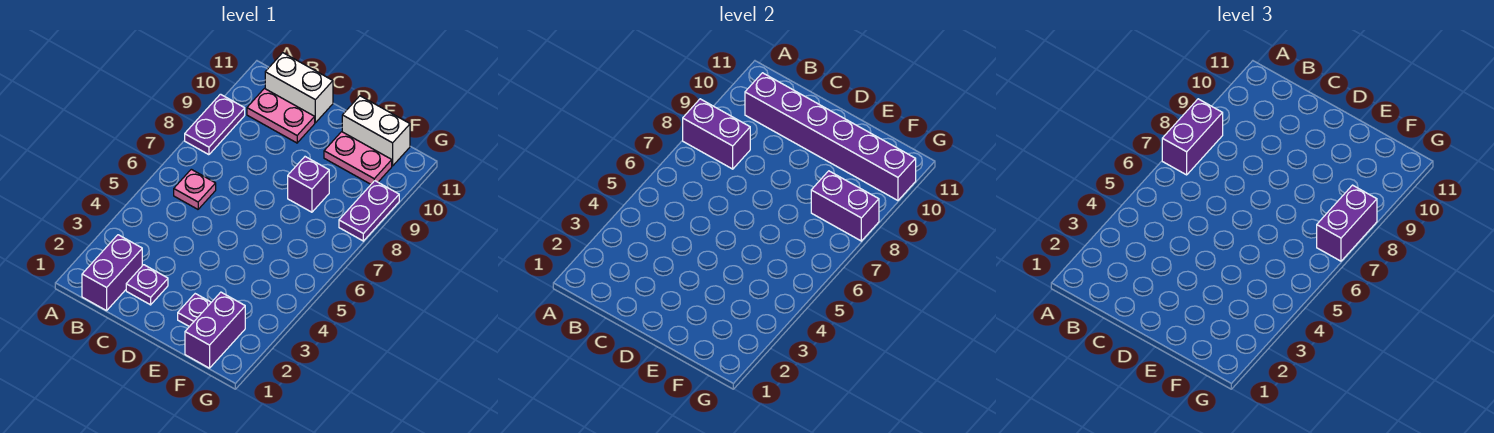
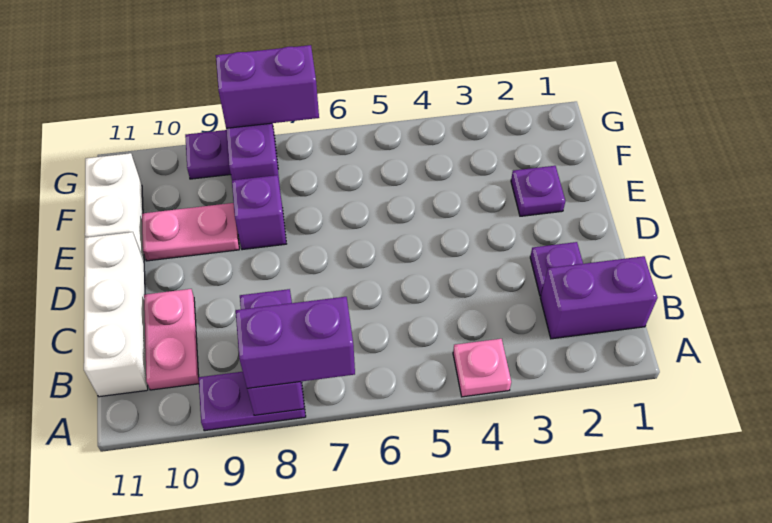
pink plate B6 level 1 -> pink plate A4 level 1
purple brick B10:G10 level 2 -> none
white brick B11:C11 level 1 -> white brick B11:D11 level 1
pink plate E10:F10 level 1 -> pink plate E9:E10 level 1
purple brick F1:F2 level 1 -> none

